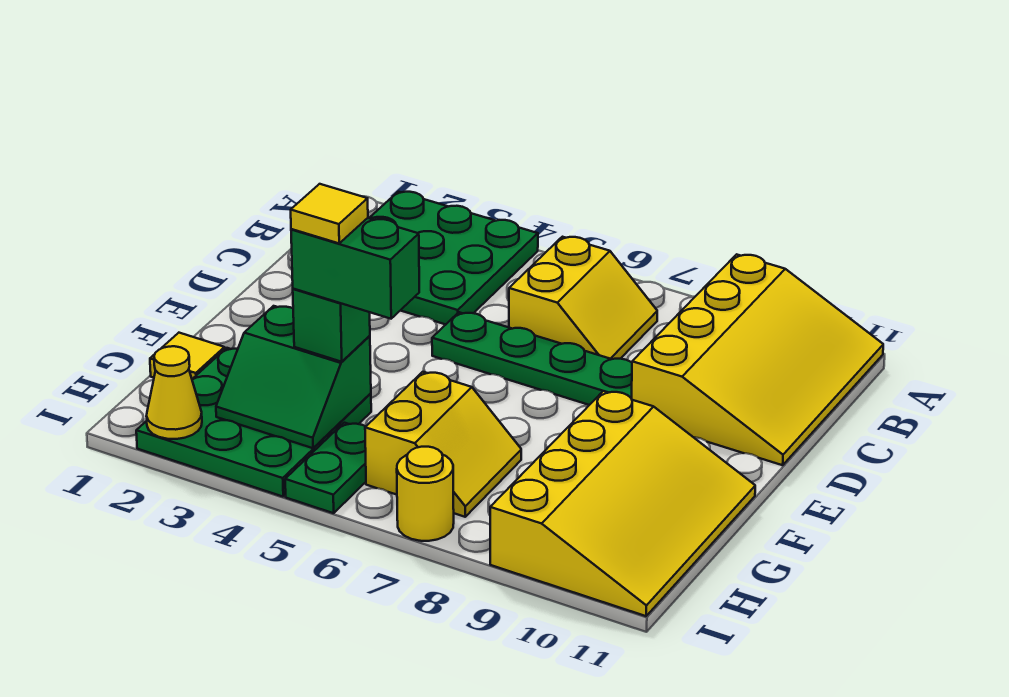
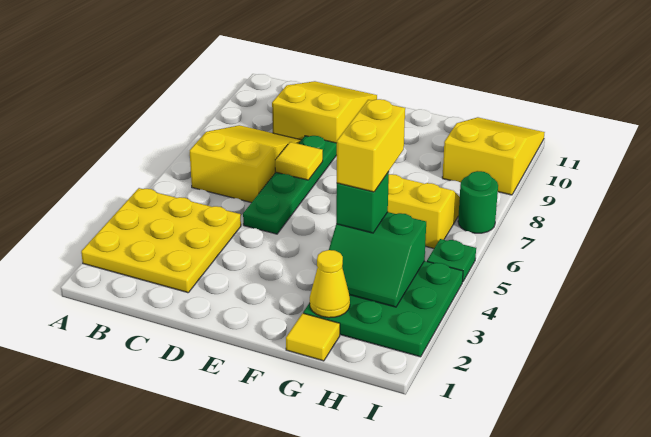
green plate A2:C4 level 1 -> yellow plate A2:C4 level 1
yellow slope A9:D11 level 1 top 9 -> yellow slope C9:D11 level 1 top 9
yellow slope B6:C7 level 1 top 6 -> yellow slope B6:C8 level 1 top 6
yellow slope F9:I11 level 1 top 9 -> yellow slope H9:I11 level 1 top 9
green slope G3:H4 level 2 top G -> green slope G3:H4 level 2 top 4
green brick G4:G5 level 4 -> yellow brick G4:G5 level 4
yellow tile G4 level 5 -> yellow tile D7 level 2
green plate H5:I5 level 1 -> green plate I5 level 1
yellow cone I2 level 2 -> yellow cone G2 level 2
yellow round brick I7 level 1 -> green round brick I7 level 1

